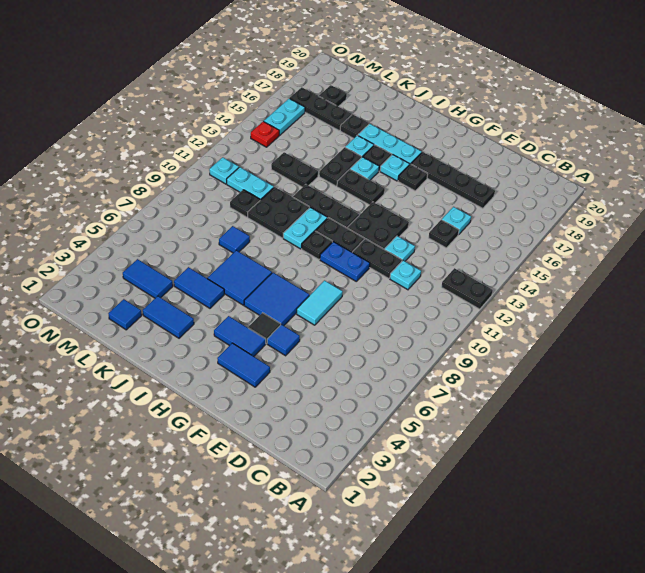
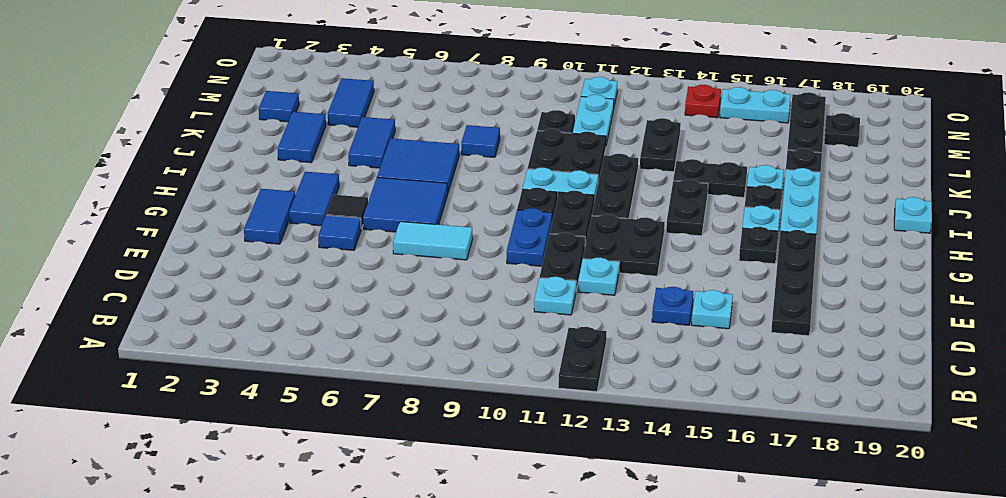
black plate D14 level 1 -> blue plate D14 level 1
cyan plate I15 level 1 -> cyan plate I20 level 1

